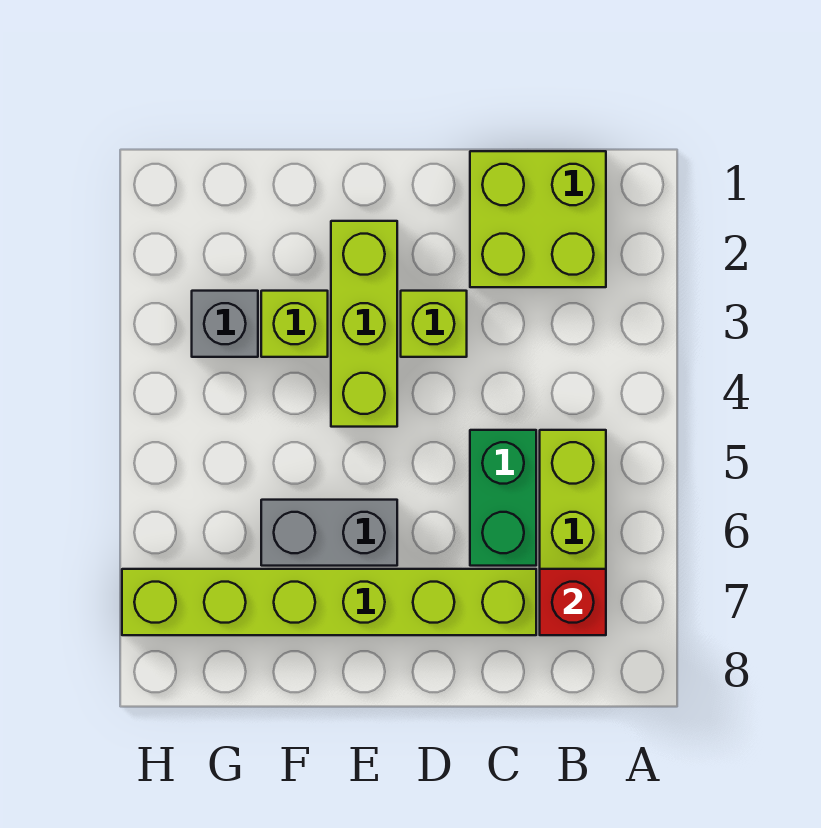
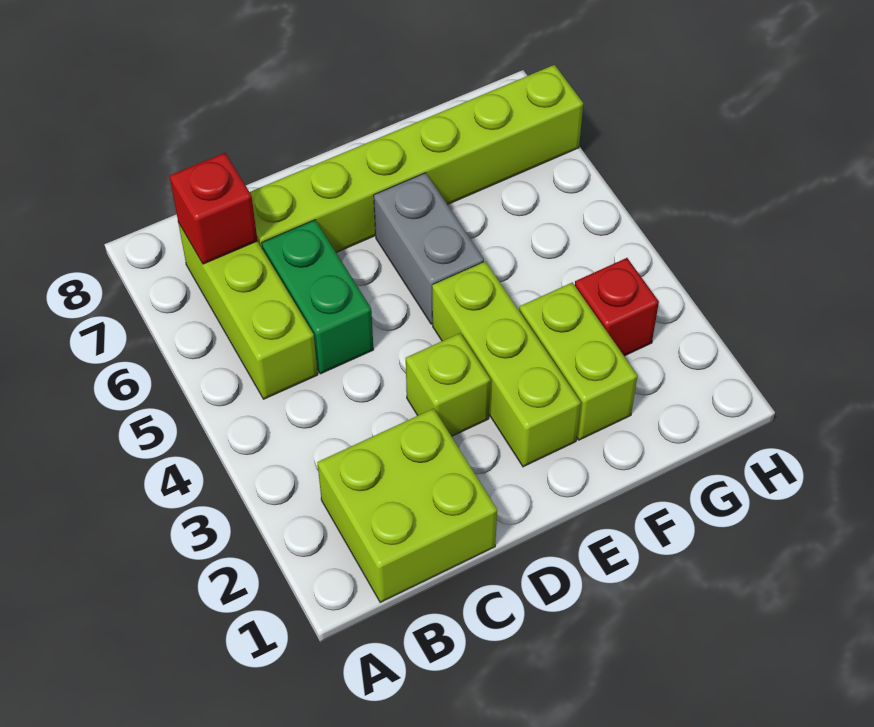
grey brick E6:F6 level 1 -> grey brick E5:E6 level 1
lime brick F3 level 1 -> lime brick F2:F3 level 1
grey brick G3 level 1 -> red brick G3 level 1

